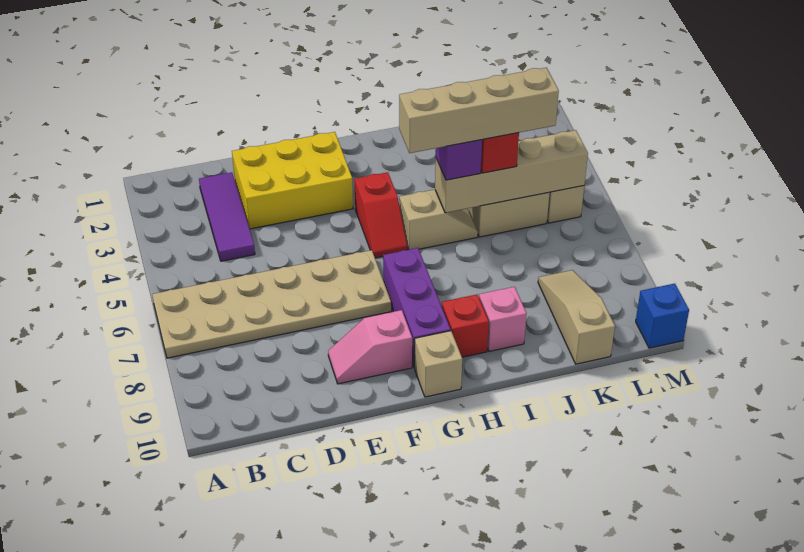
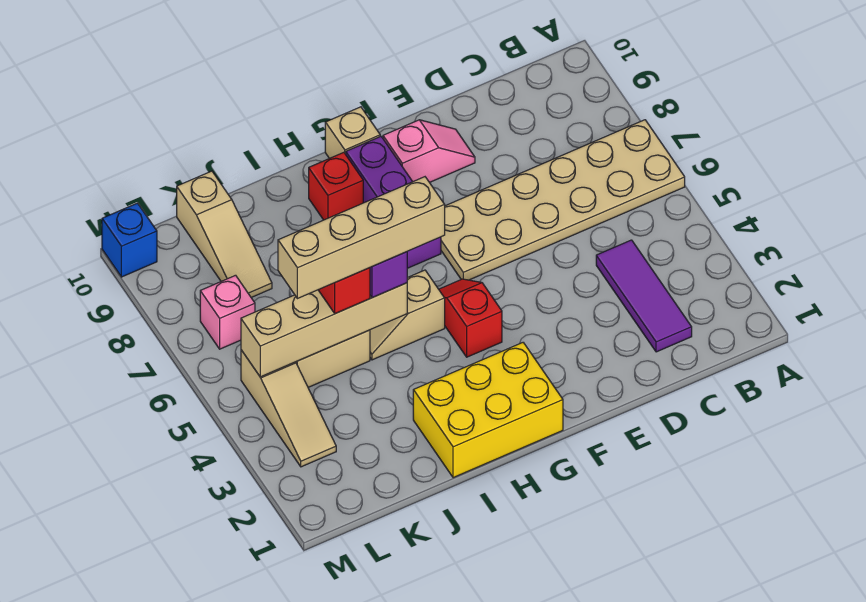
yellow brick D2:F3 level 1 -> yellow brick G1:I2 level 1
pink brick I9 level 1 -> pink brick L7 level 1

